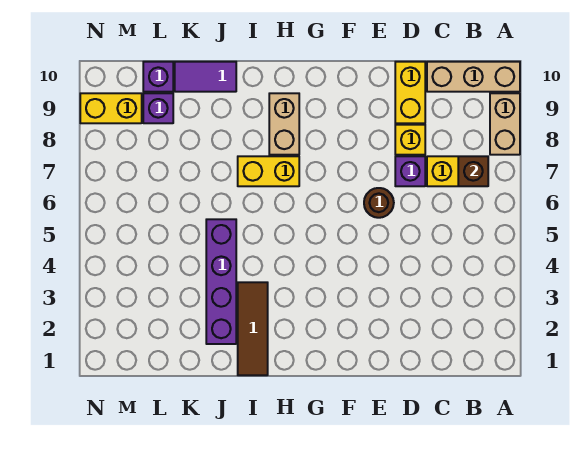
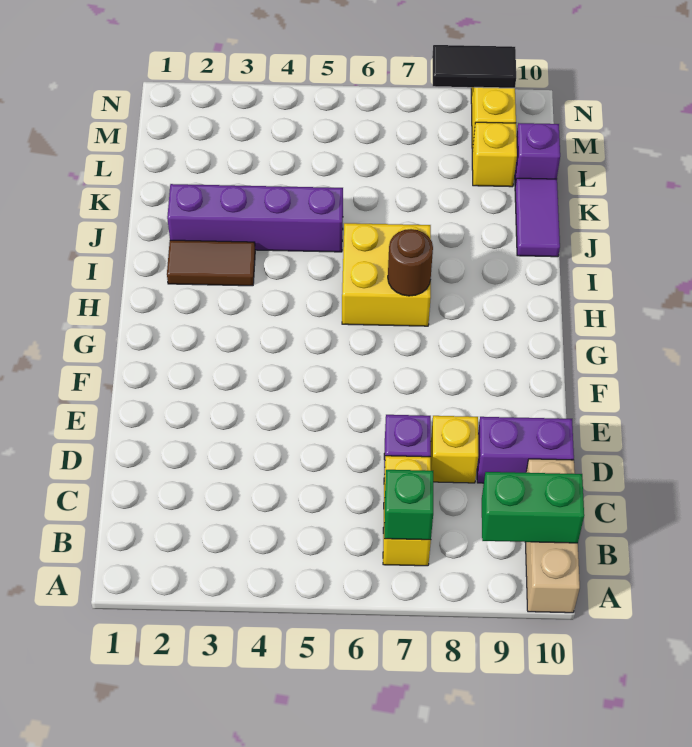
tan brick A8:A9 level 1 -> none
brown brick B7 level 2 -> green brick B7 level 2
none -> green brick B9:B10 level 2
yellow brick D9:D10 level 1 -> purple brick D9:D10 level 1
brown round brick E6 level 1 -> brown round brick H7 level 2
yellow brick H7:I7 level 1 -> yellow brick H6:I7 level 1
tan brick H8:H9 level 1 -> none
brown tile I1:I3 level 1 -> brown tile I2:I3 level 1
purple brick L9 level 1 -> yellow brick L9 level 1
none -> black tile N8:N9 level 2

